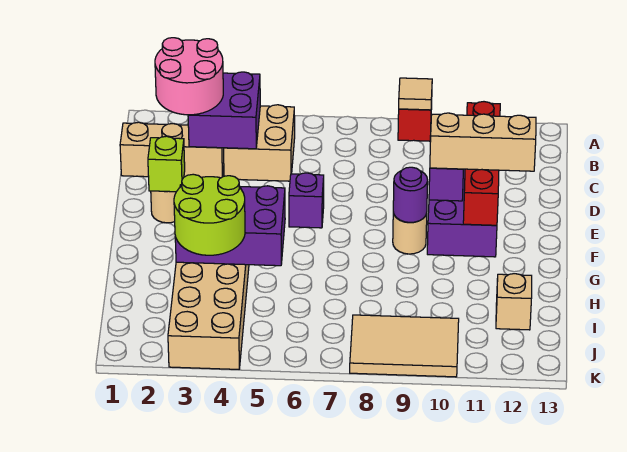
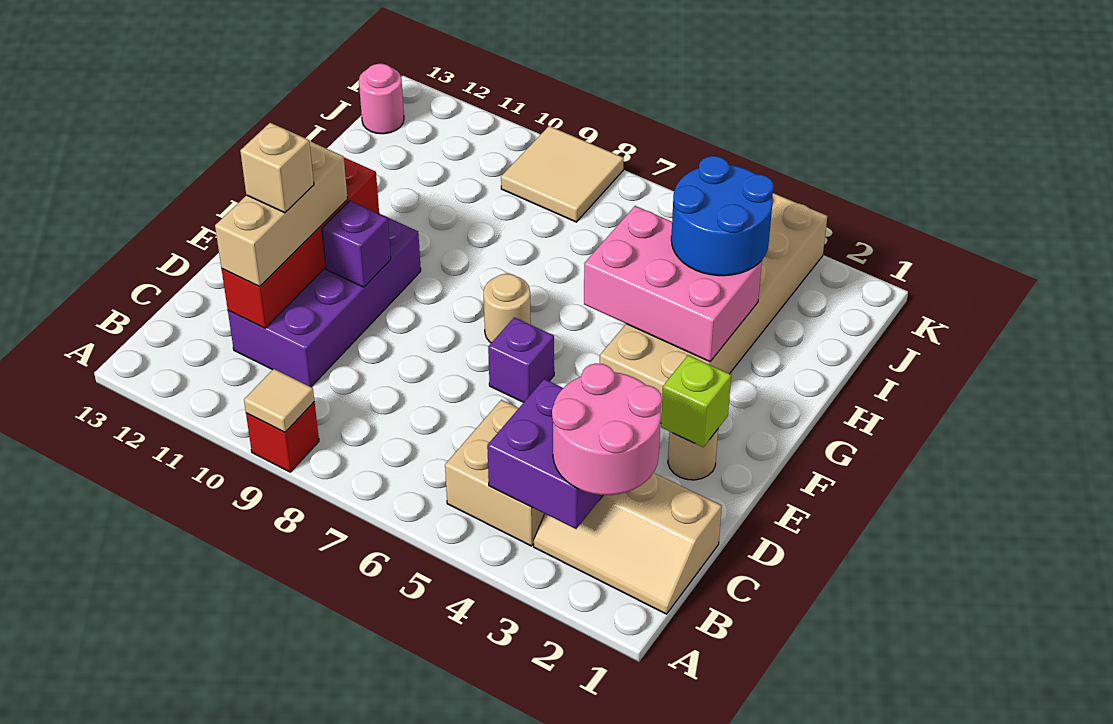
tan brick E10:E12 level 3 -> tan brick C11:E11 level 3
tan round brick F9 level 1 -> tan round brick F7 level 1
purple round brick F9 level 2 -> none
purple brick G3:H5 level 2 -> pink brick G3:H5 level 2
lime round brick H3:I4 level 3 -> blue round brick H3:I4 level 3
tan brick I12 level 1 -> tan brick D11 level 4
tan tile J8:K10 level 1 -> tan tile J8:K9 level 1
none -> pink round brick J13 level 1

